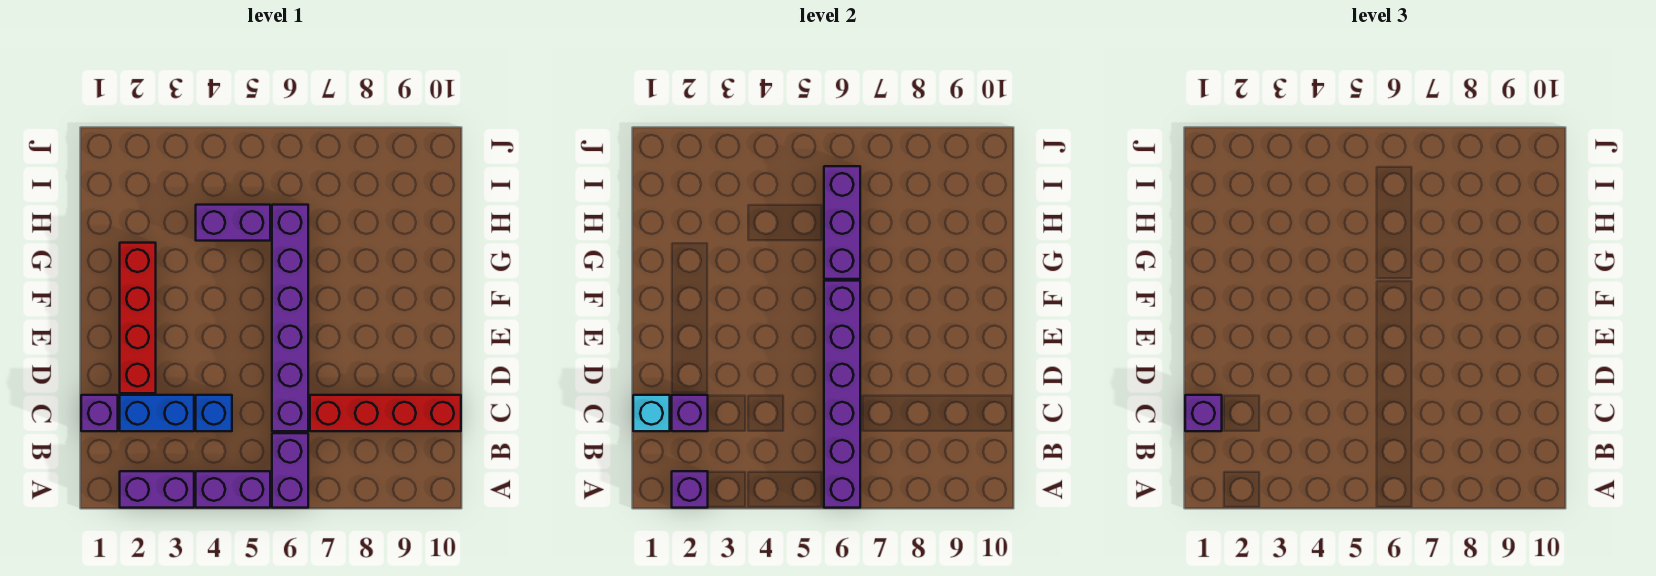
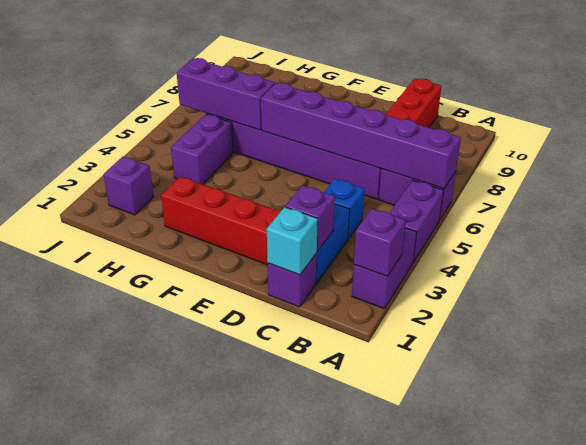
purple brick C1 level 3 -> purple brick I2 level 1

